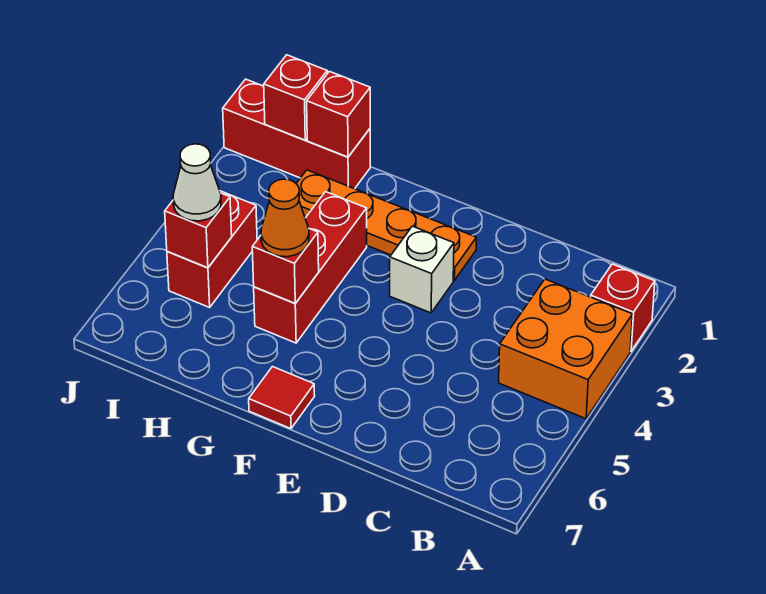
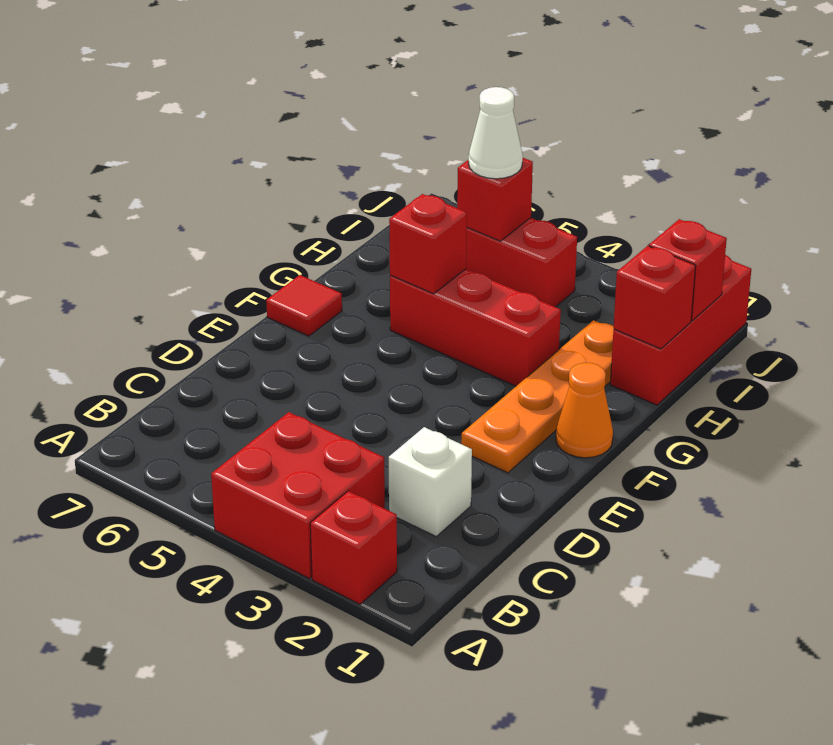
orange brick A3:B4 level 1 -> red brick A3:B4 level 1
white brick E3 level 1 -> white brick C2 level 1
orange cone G5 level 3 -> orange cone F1 level 1

